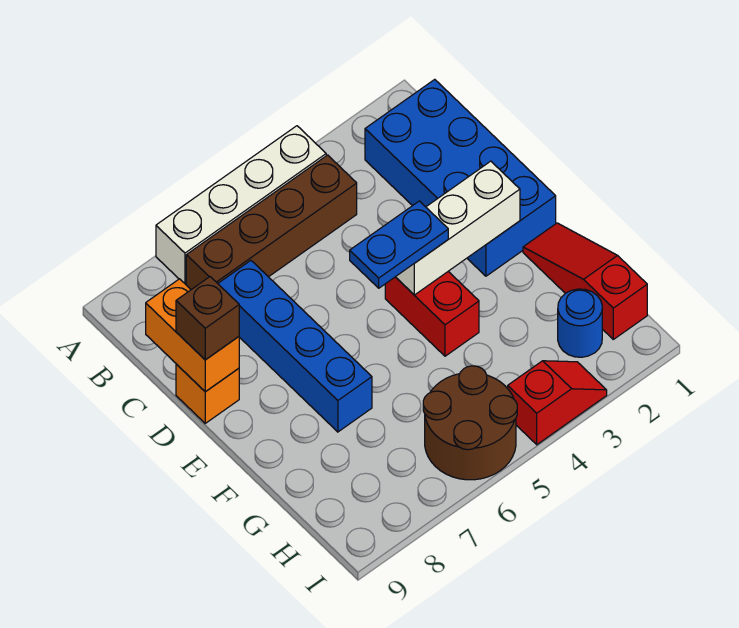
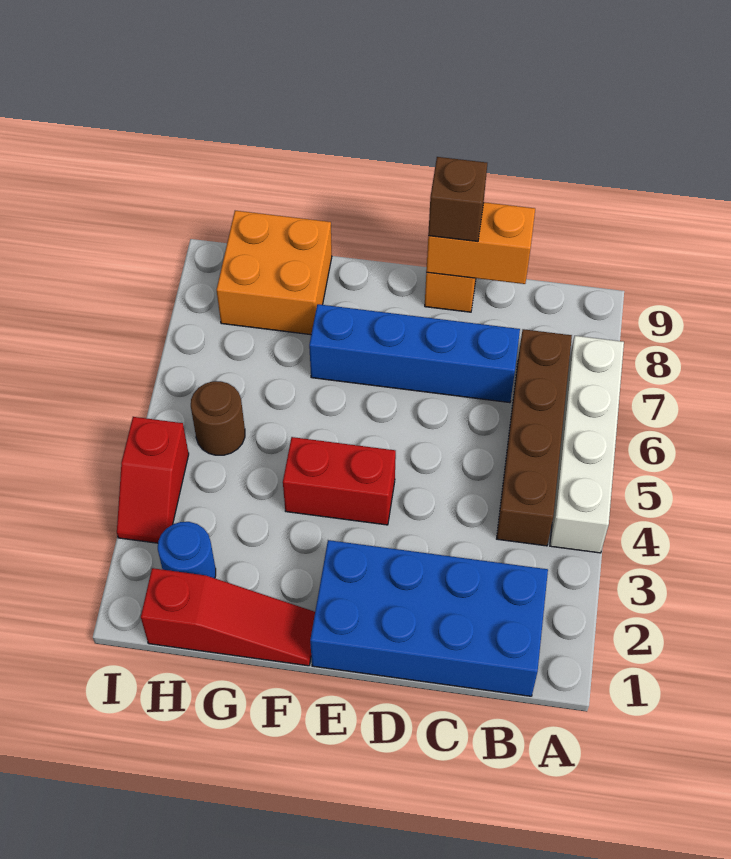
white brick E2:E4 level 2 -> none
blue plate E4:E5 level 3 -> none
none -> orange brick G8:H9 level 1
brown round brick H5:I6 level 1 -> brown round brick H5 level 1

